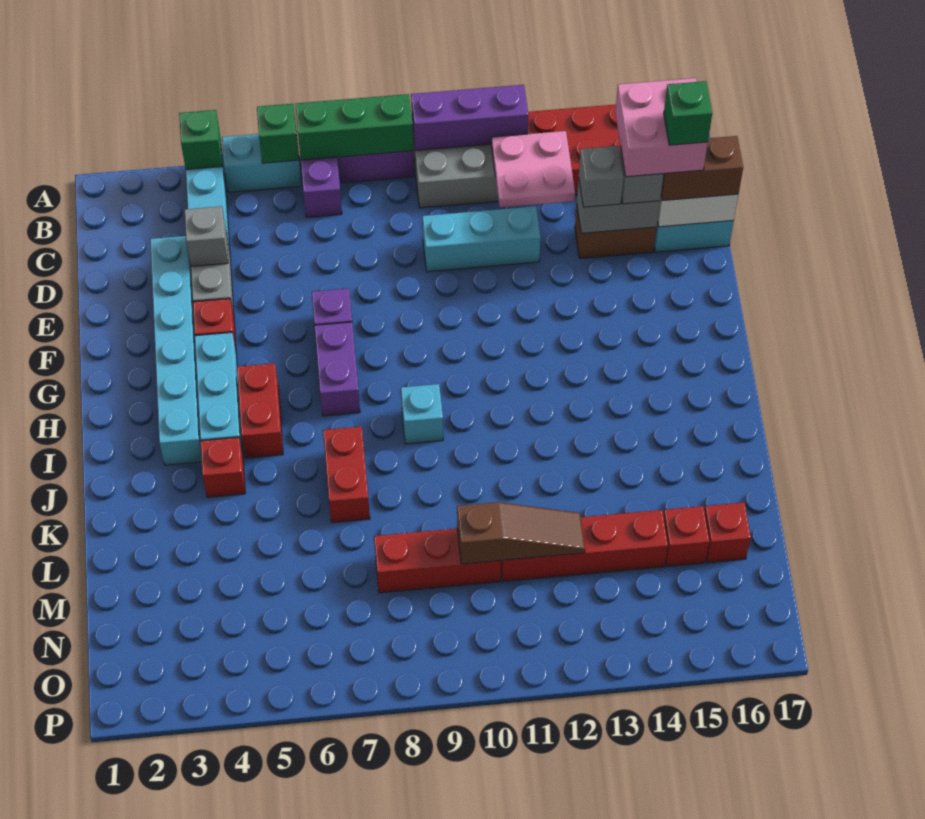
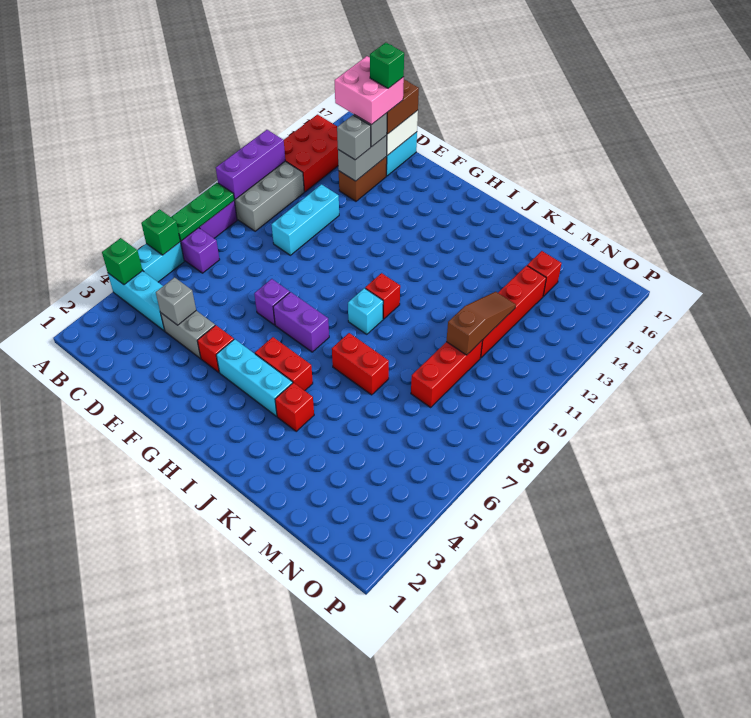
green brick A7:A9 level 2 -> green plate A7:A9 level 2
pink plate B12:C13 level 2 -> none
cyan brick D3:I3 level 1 -> none
red brick M16 level 1 -> red brick I10 level 1

